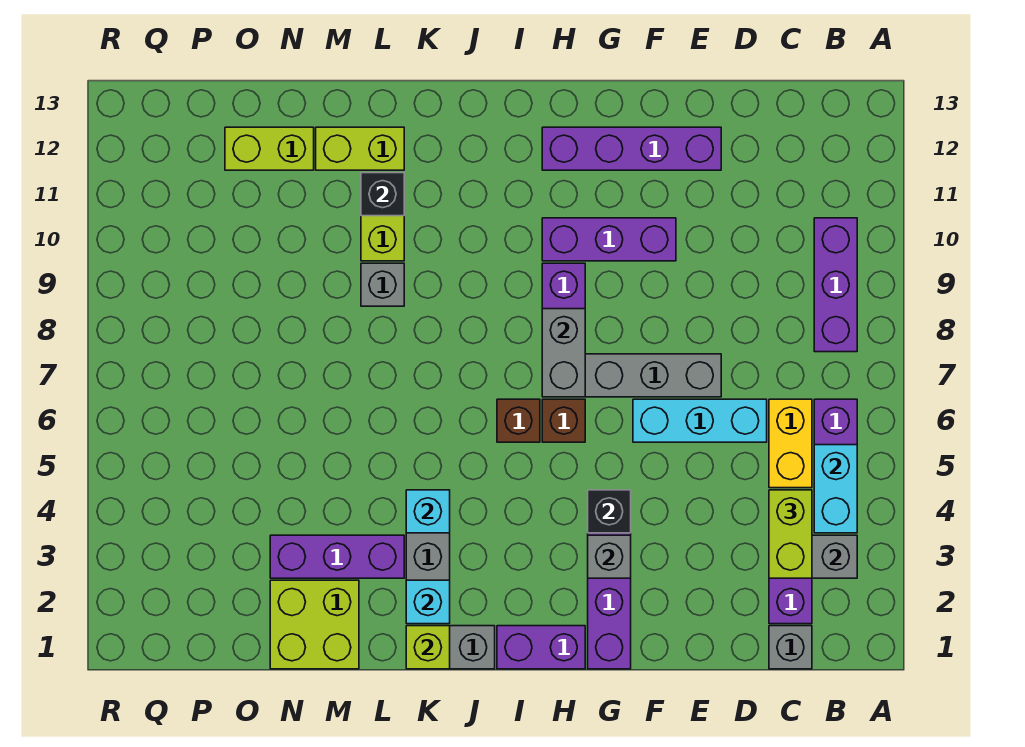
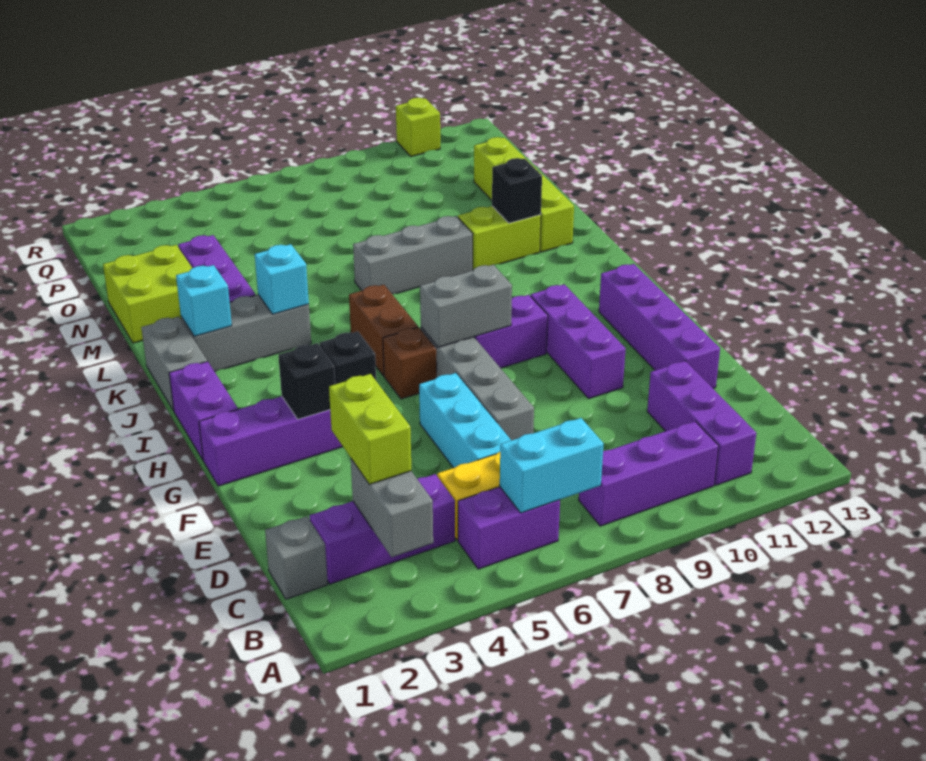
cyan brick B4:B5 level 2 -> cyan brick B6:B7 level 2
none -> purple brick B11:D11 level 1
lime brick C3:C4 level 3 -> lime brick C3:D3 level 3
grey brick G3 level 2 -> black brick G3 level 2
brown brick I6 level 1 -> brown brick I6:J6 level 1
lime brick K1 level 2 -> lime brick R11 level 1
grey brick L9 level 1 -> grey brick L7:L9 level 1

